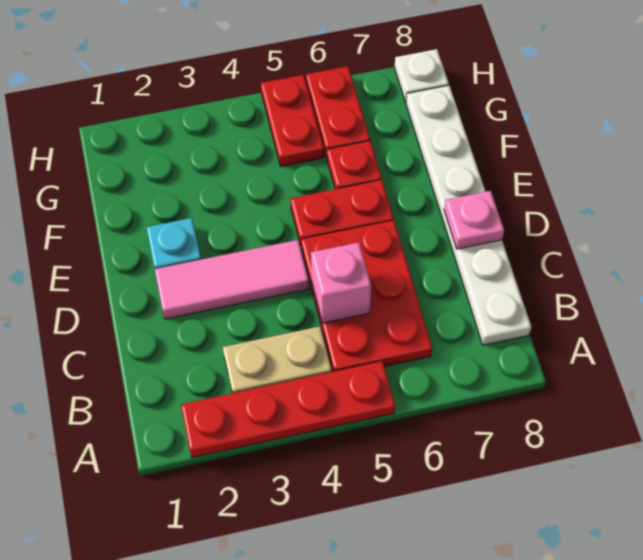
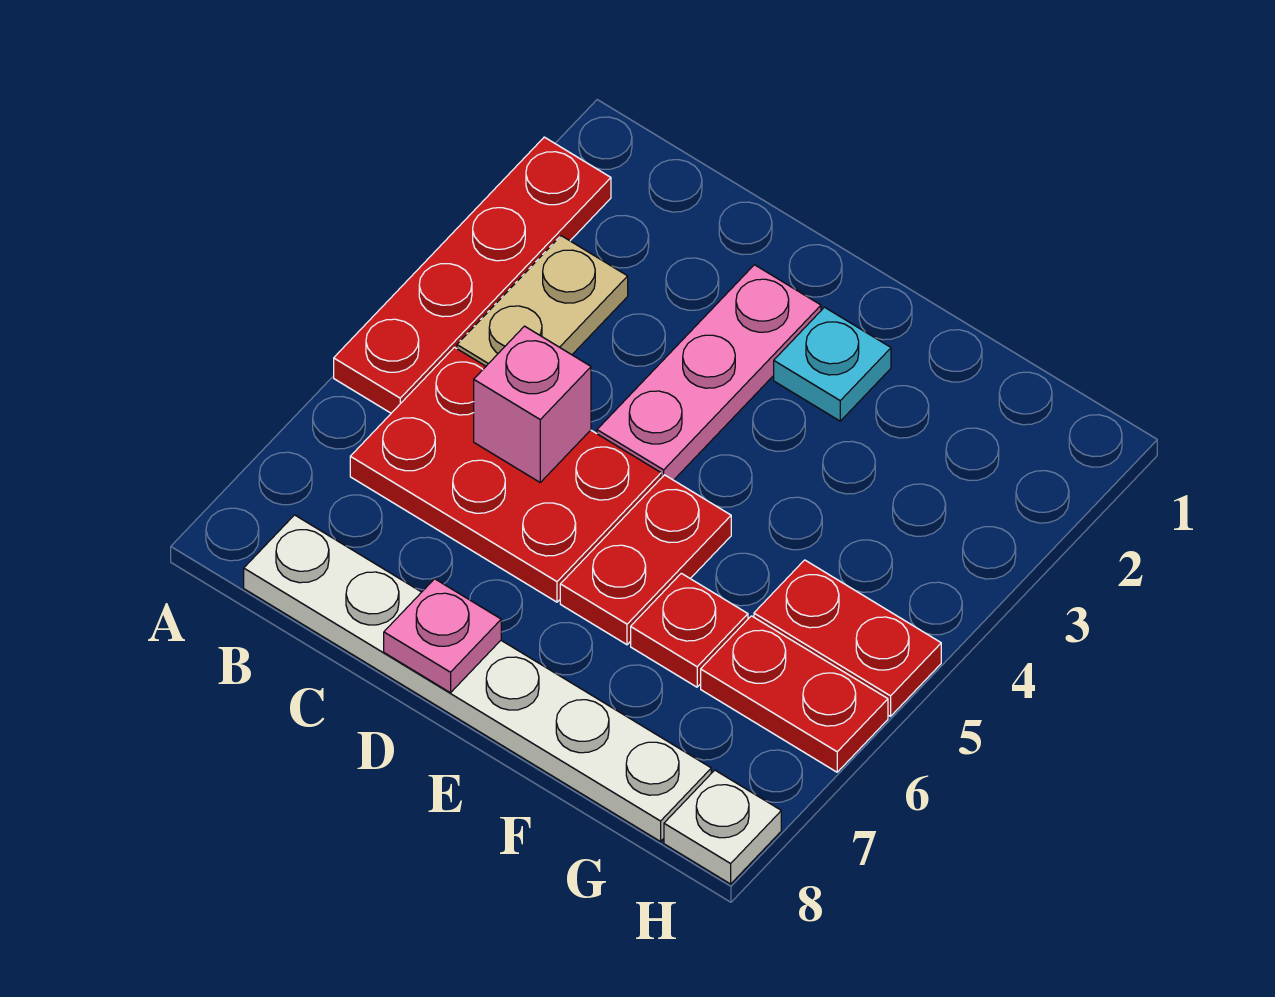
pink tile D2:D4 level 1 -> pink plate D2:D4 level 1

